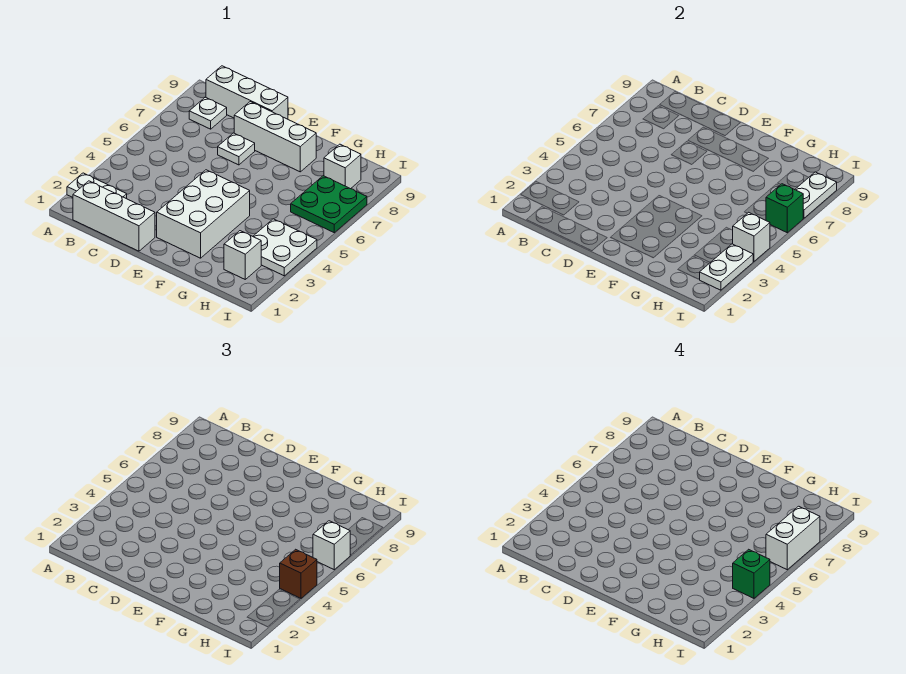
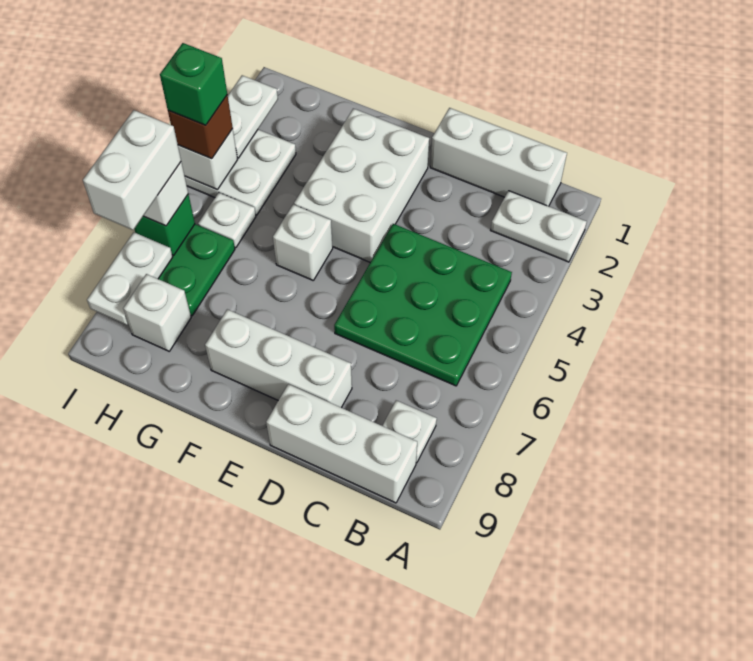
none -> green plate B4:D6 level 1
white plate D7 level 1 -> white plate H5 level 1
white brick H2 level 1 -> white brick F5 level 1

